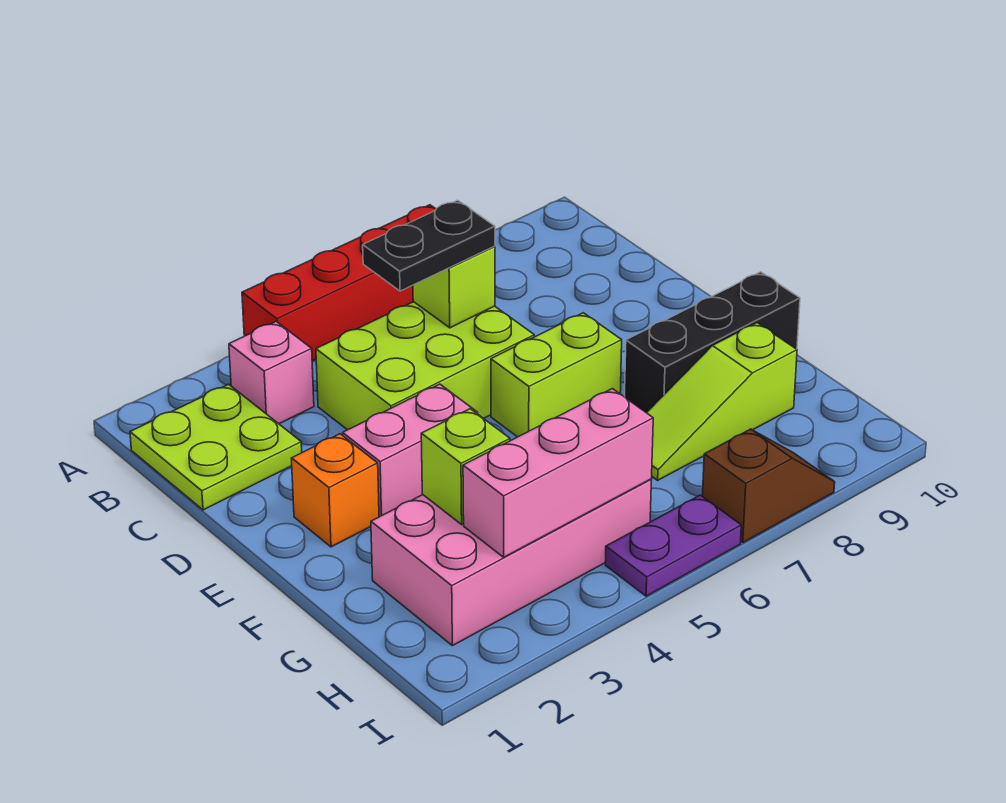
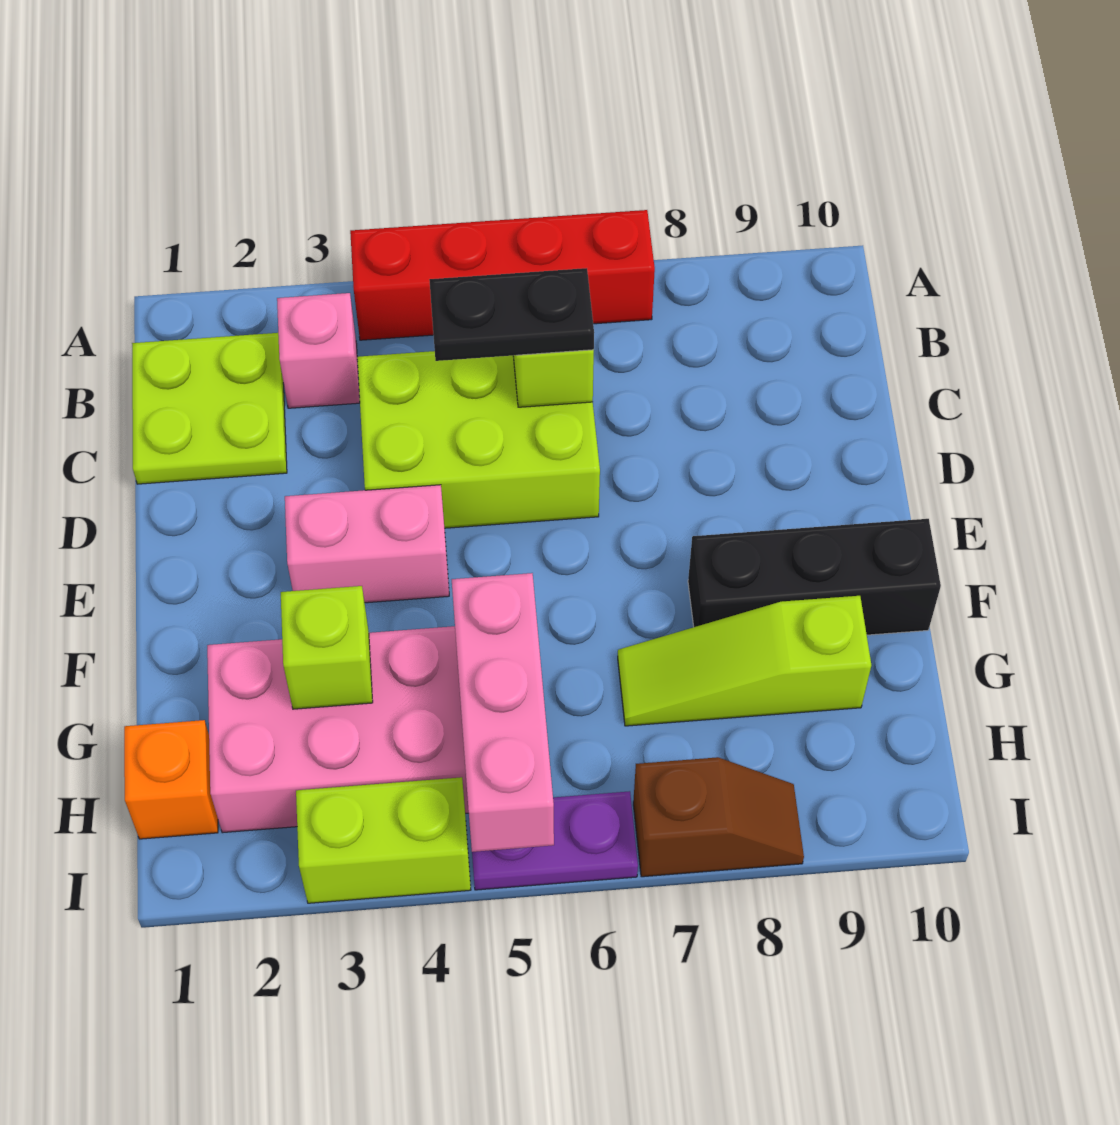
orange brick E2 level 1 -> orange brick H1 level 1
lime brick E6:E7 level 1 -> lime brick I3:I4 level 1
pink brick H3:H5 level 2 -> pink brick G5:I5 level 2

